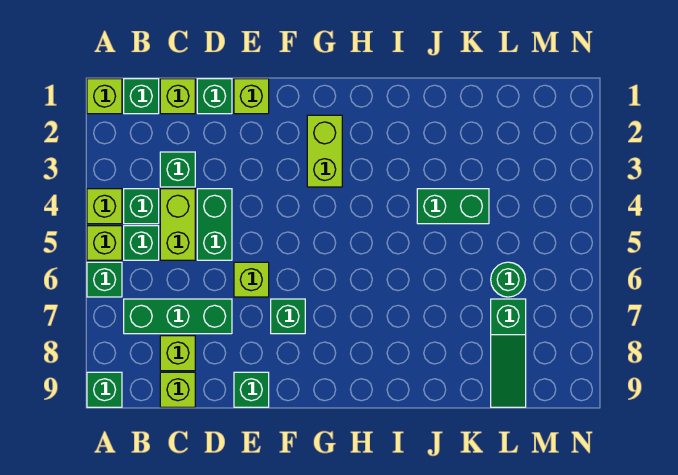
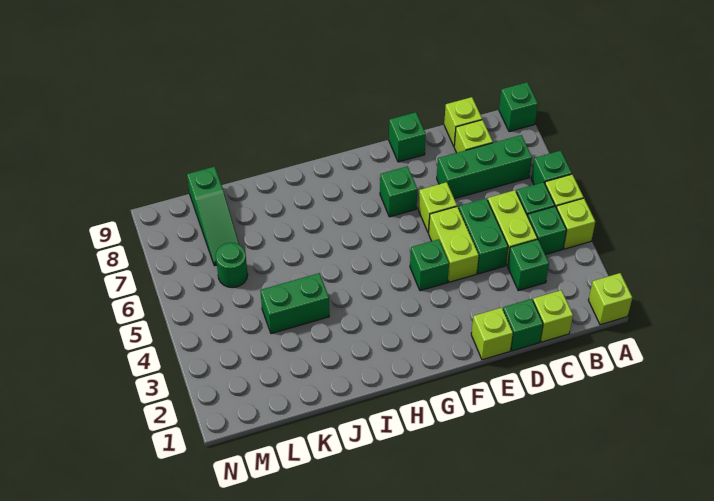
green brick B1 level 1 -> green brick F4 level 1
lime brick G2:G3 level 1 -> lime brick E4:E5 level 1
green slope L7:L9 level 1 top 7 -> green slope L7:L9 level 1 top 9

